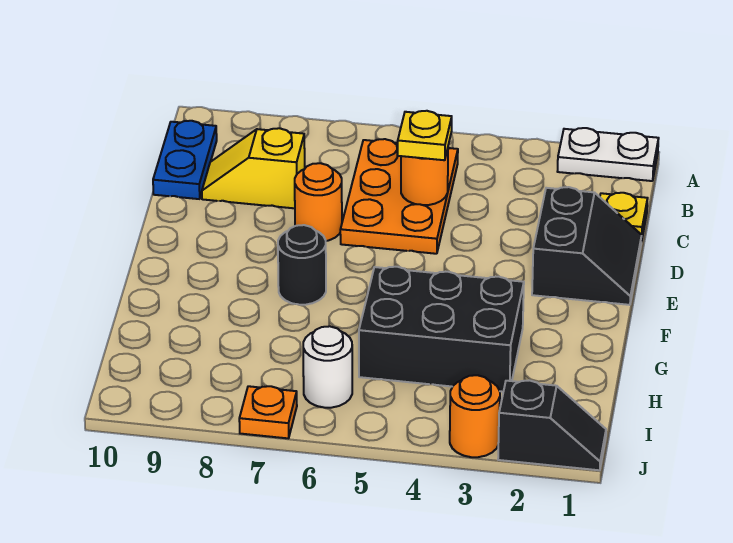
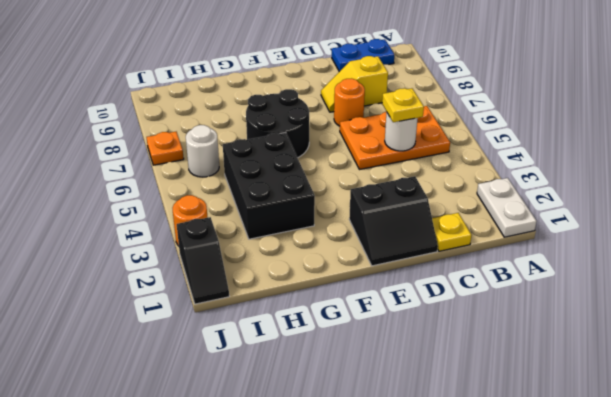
orange round brick C5 level 2 -> white round brick C5 level 2
yellow slope C8:C9 level 1 top 8 -> yellow slope C8:D8 level 1 top C
black round brick F7 level 1 -> black round brick F6:G7 level 1

